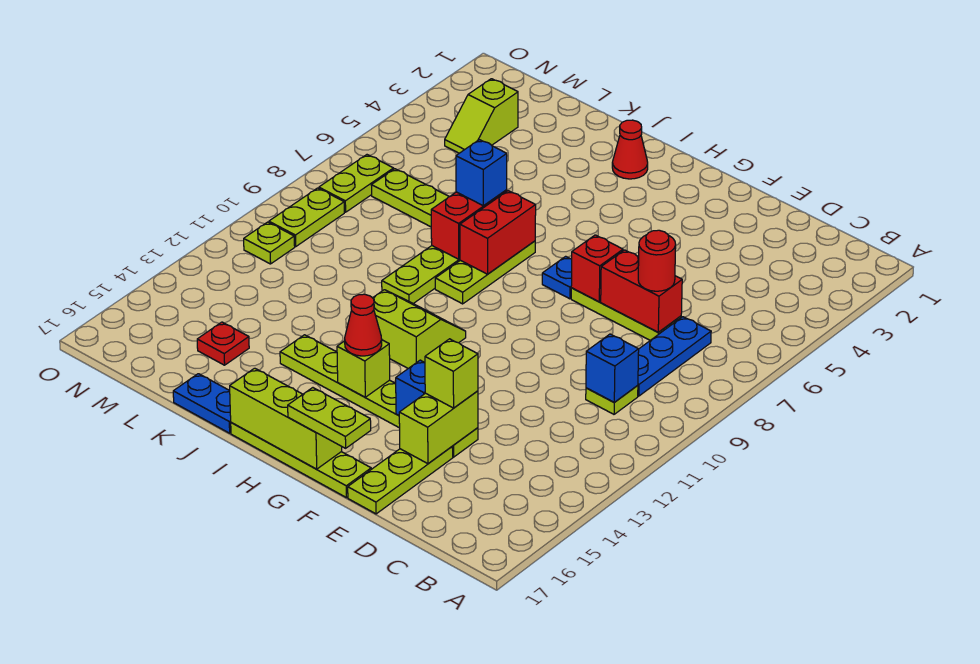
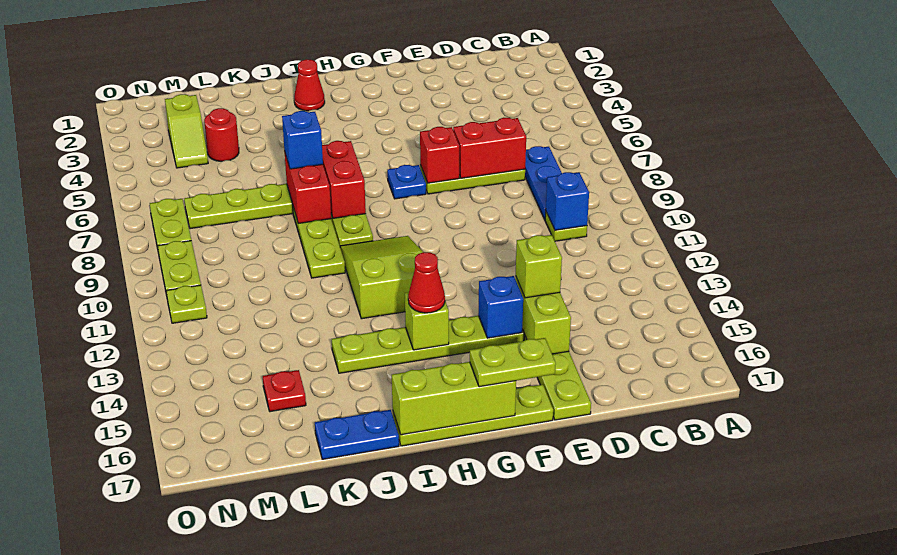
red round brick D7 level 3 -> red round brick L4 level 1
lime slope H11:I12 level 1 top 12 -> lime slope H10:I12 level 1 top 12

